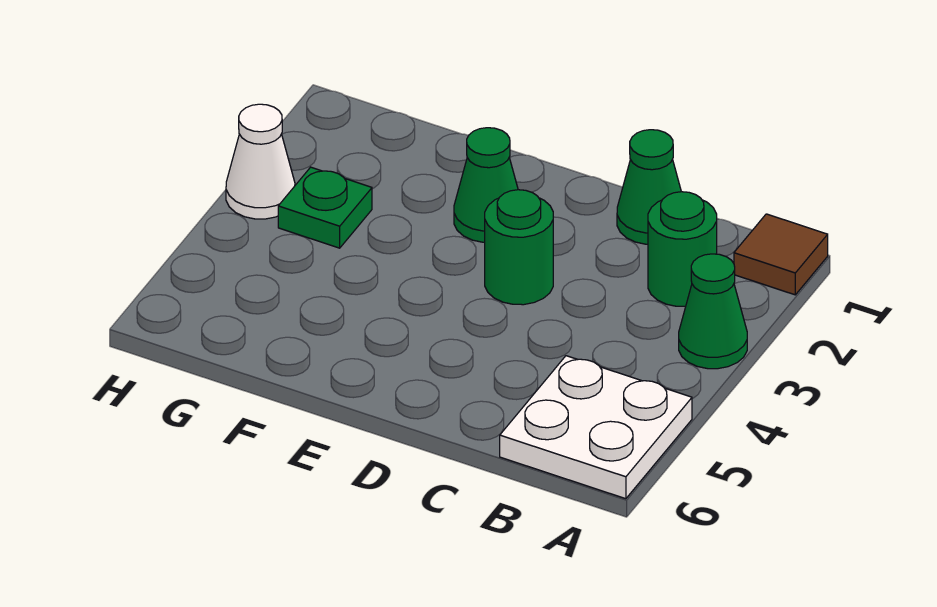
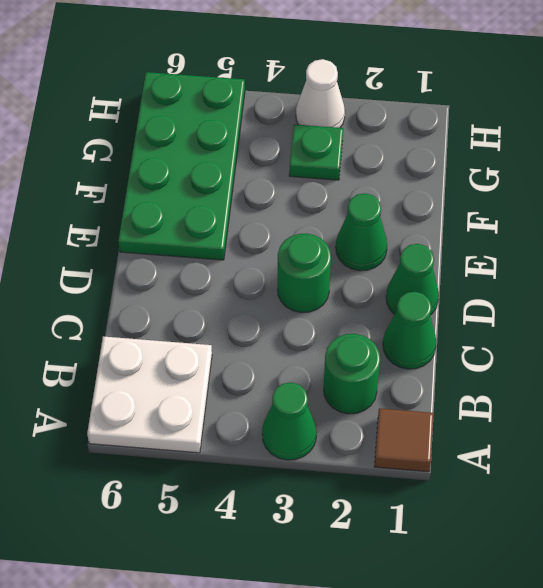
none -> green cone D1 level 1
none -> green plate E5:H6 level 1

